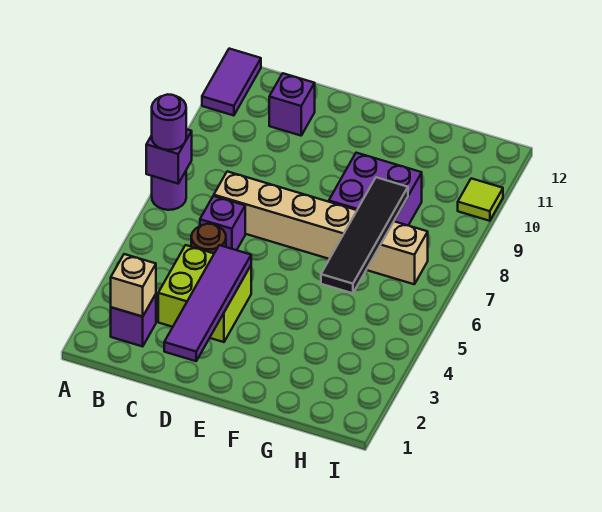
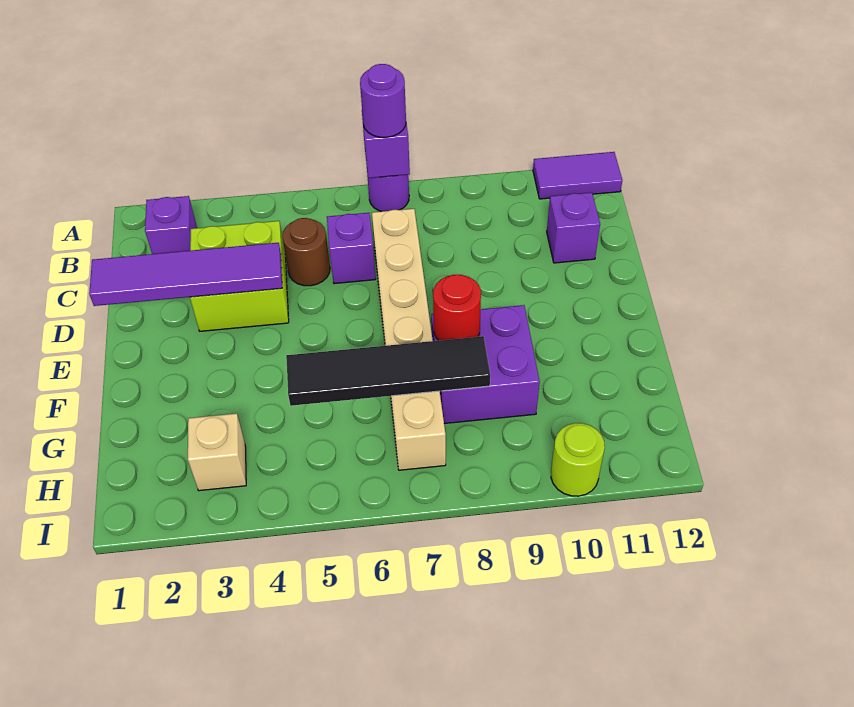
tan brick B2 level 2 -> tan brick H3 level 1
none -> red round brick F8 level 2
lime tile I10 level 1 -> lime round brick I10 level 1

